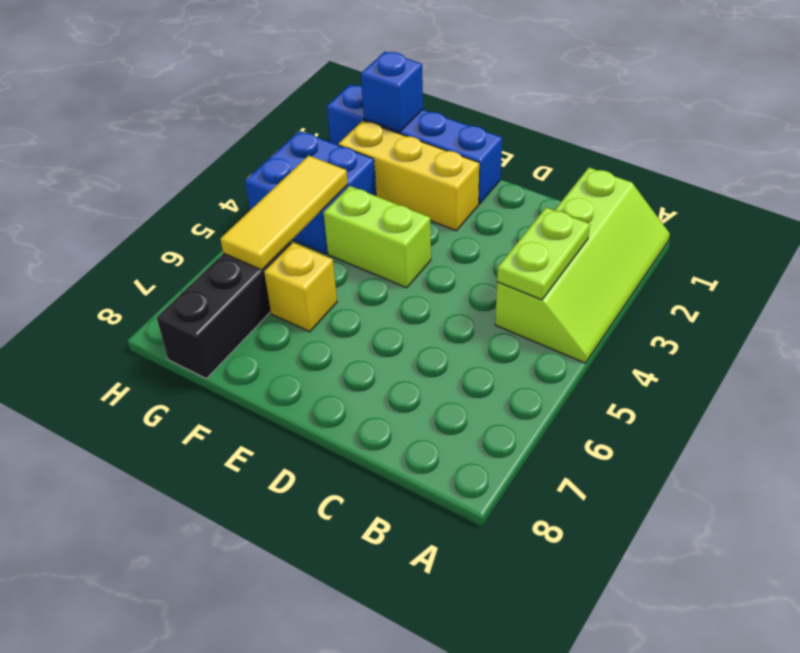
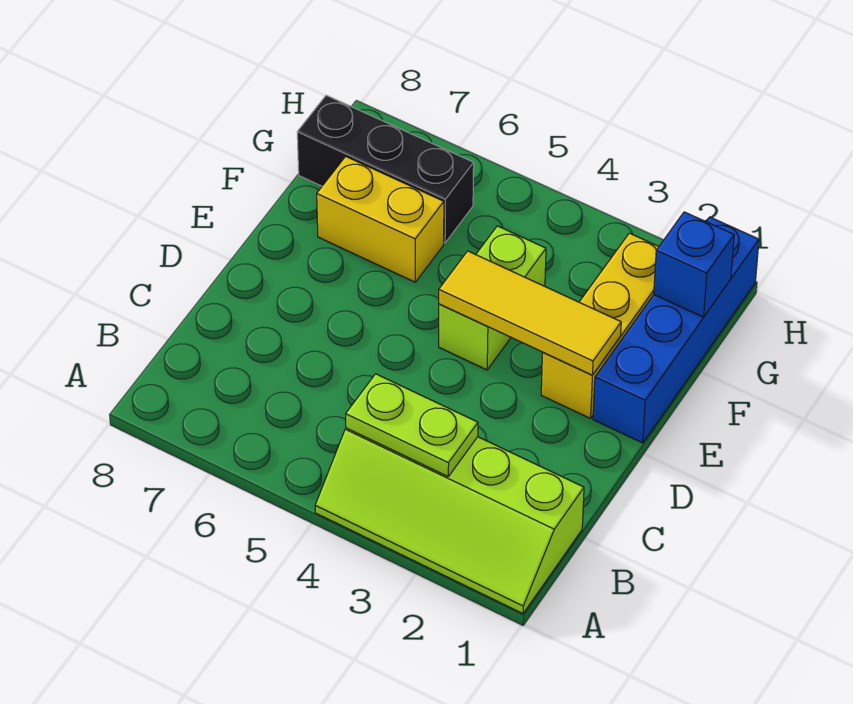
yellow brick F6 level 1 -> yellow brick F6:F7 level 1
blue brick G3:H4 level 1 -> none
yellow tile G4:G6 level 2 -> yellow tile E2:E4 level 2

